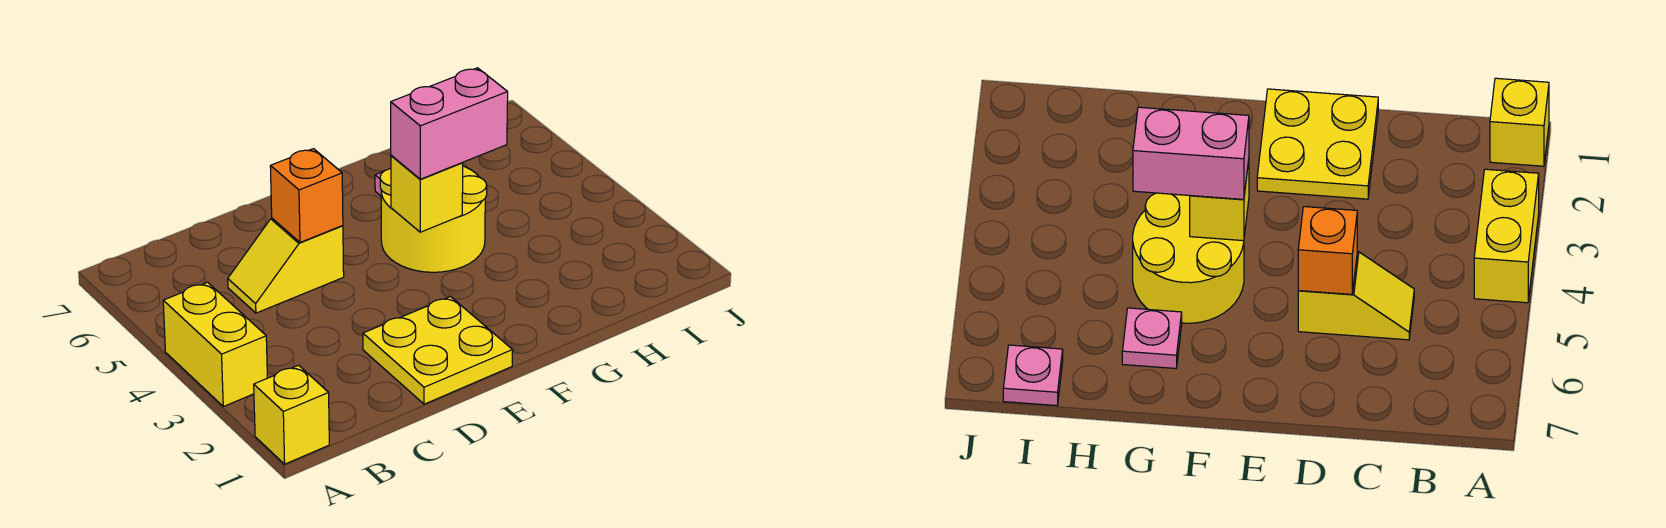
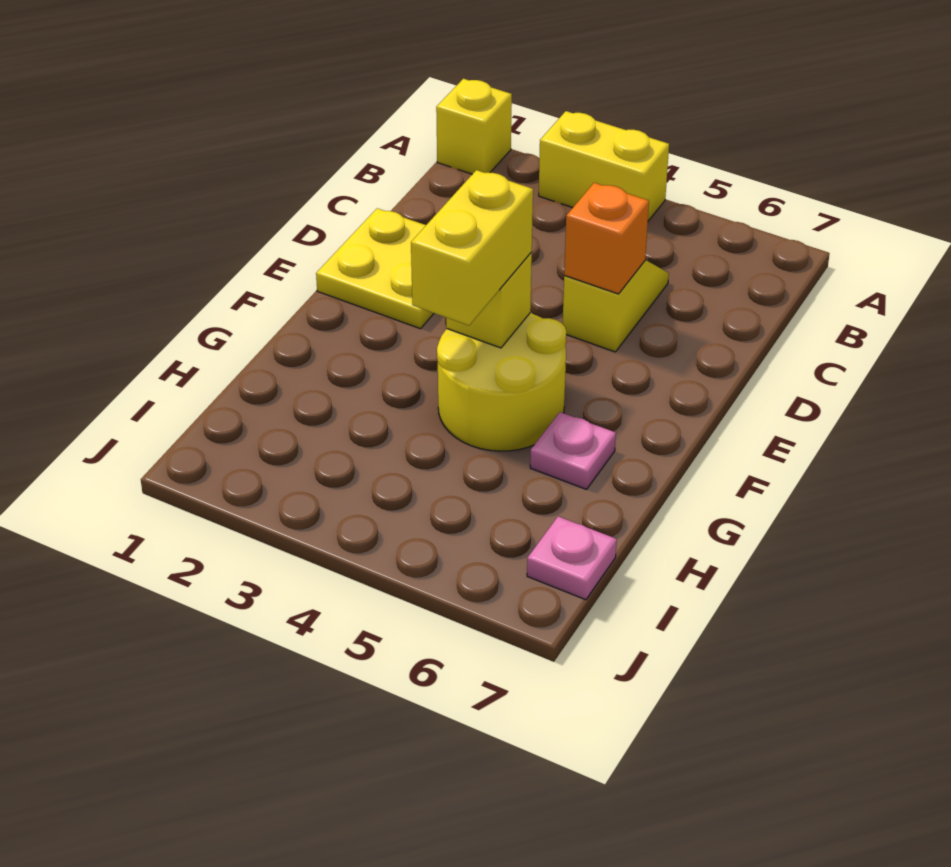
pink brick F4:G4 level 3 -> yellow brick F4:G4 level 3

